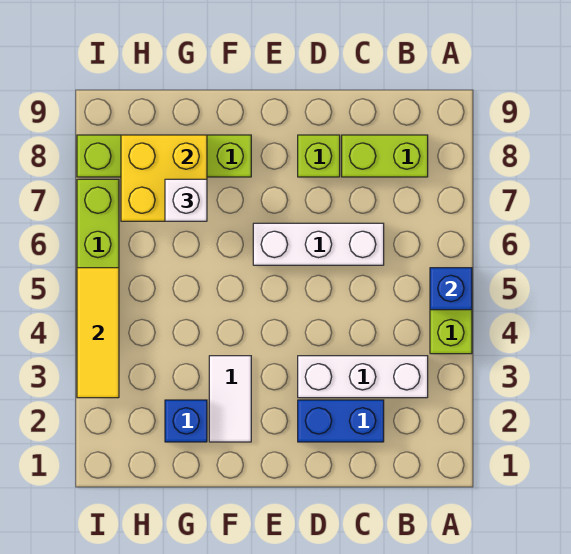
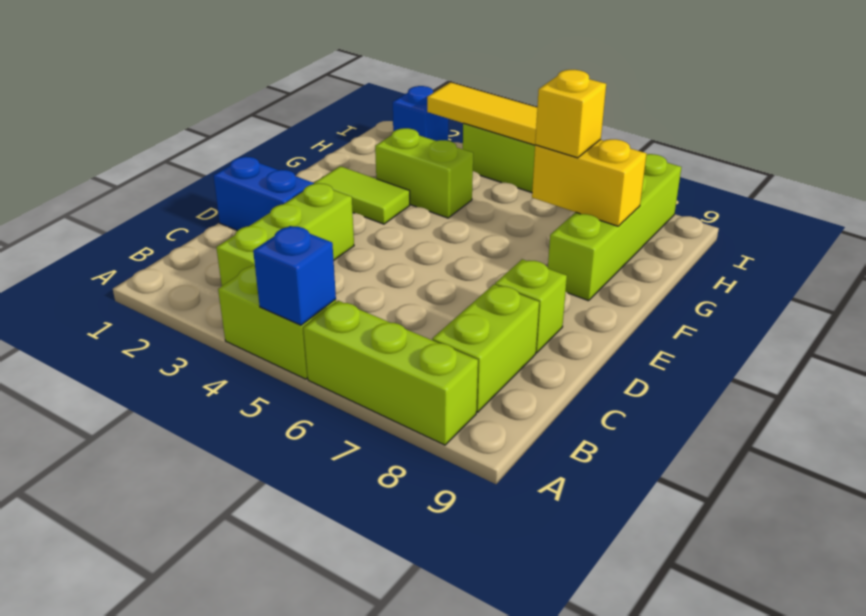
none -> lime brick A6:A8 level 1
white brick B3:D3 level 1 -> lime brick B3:D3 level 1
blue brick C2:D2 level 1 -> blue brick D1:D2 level 1
white brick C6:E6 level 1 -> none
white tile F2:F3 level 1 -> lime tile F2:F3 level 1
blue brick G2 level 1 -> blue brick I2 level 1
none -> lime brick G3:G4 level 1
yellow brick G7:H8 level 2 -> yellow brick G7:G8 level 2
white brick G7 level 3 -> yellow brick G7 level 3

